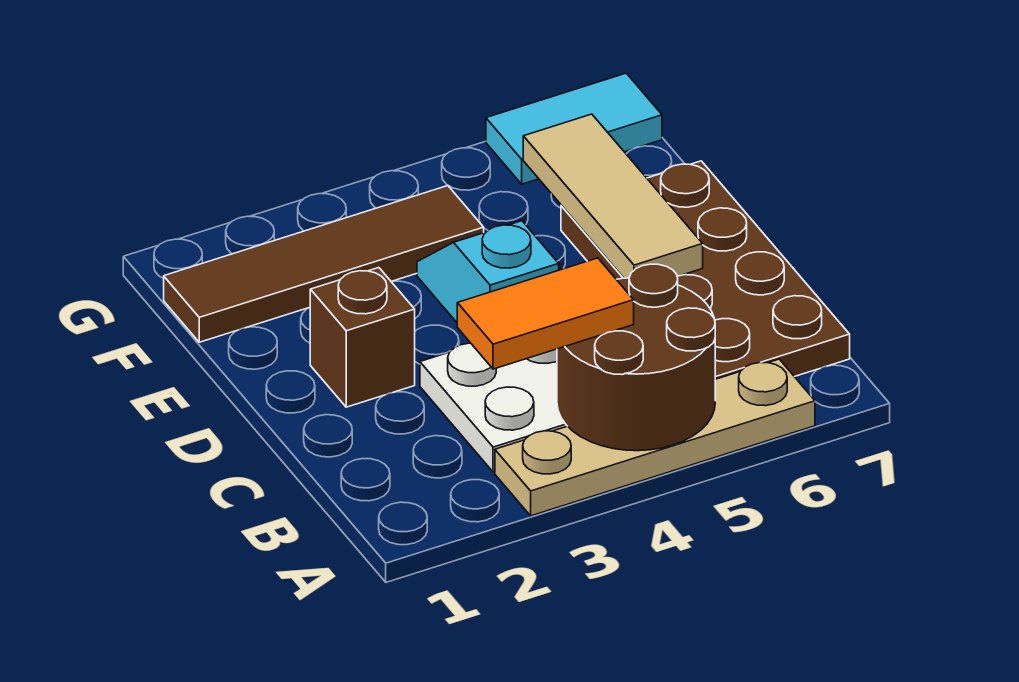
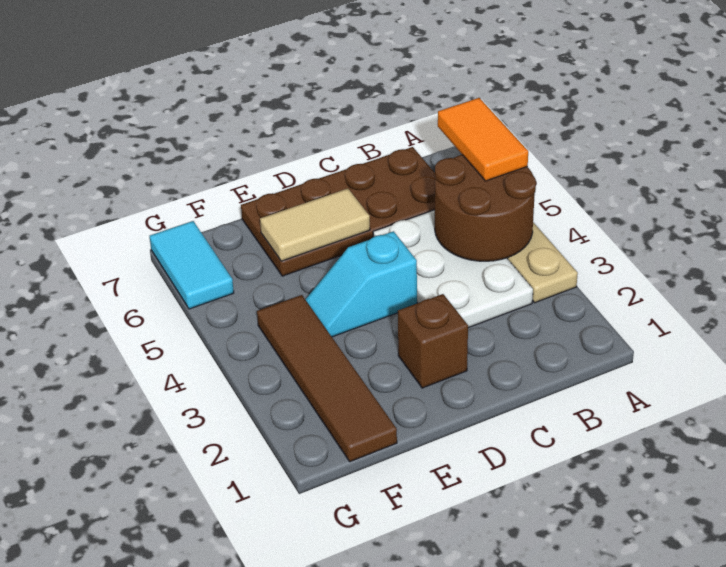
orange tile B3:B4 level 3 -> orange tile A5:A6 level 3
tan tile D6:F6 level 2 -> tan tile D6:E6 level 2

